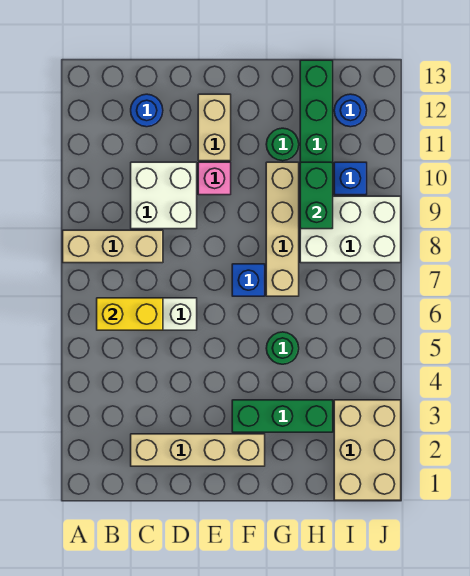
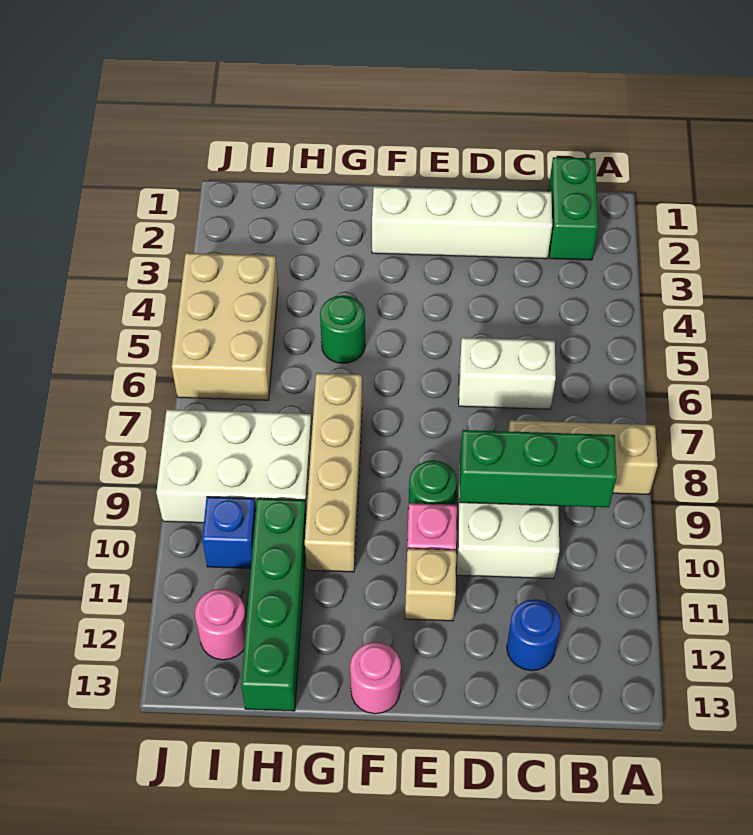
yellow brick B6:C6 level 2 -> none
tan brick C2:F2 level 1 -> white brick C2:F2 level 1
tan brick E11:E12 level 1 -> tan brick E11 level 1
green brick F3:H3 level 1 -> green brick B9:D9 level 2
blue brick F7 level 1 -> none
none -> pink round brick F13 level 1
green round brick G11 level 1 -> green round brick E9 level 1
green brick H9:H10 level 2 -> green brick B1:B2 level 1
tan brick I1:J3 level 1 -> tan brick I4:J6 level 1
blue round brick I12 level 1 -> pink round brick I12 level 1

